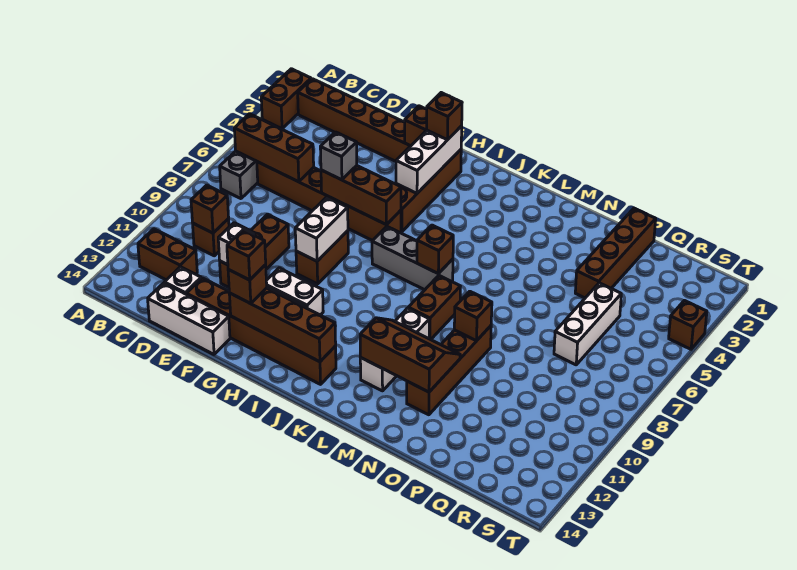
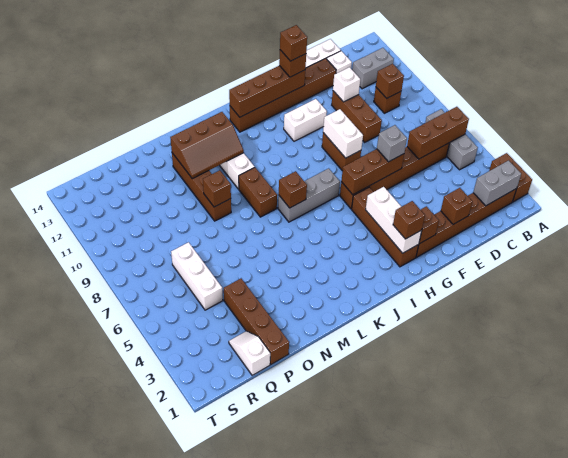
none -> grey brick B2:C2 level 2
brown brick B12:C12 level 1 -> grey brick B12:C12 level 1
none -> white slope Q1:Q2 level 1 top 1
brown brick T4 level 1 -> brown brick E2 level 2

